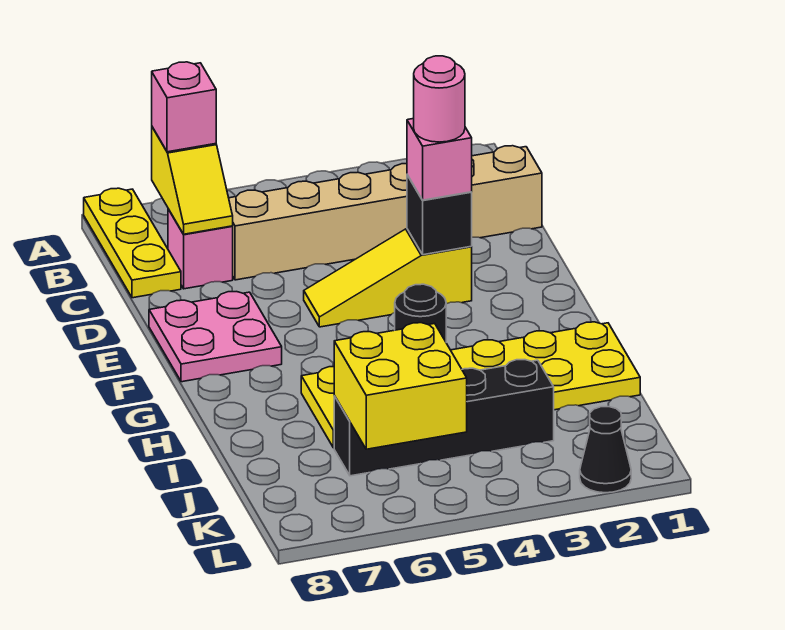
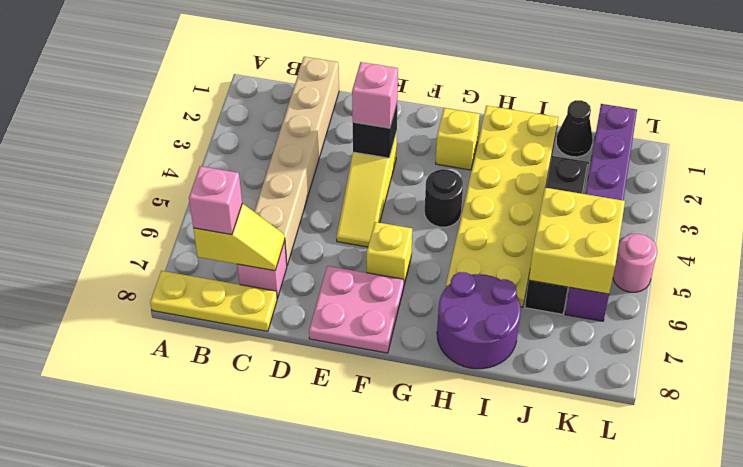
pink round brick E3 level 4 -> pink round brick L5 level 1
none -> yellow brick F6 level 1
none -> yellow brick G2 level 1
none -> purple round brick H7:I8 level 1
none -> purple brick K1:K6 level 1
black cone L2 level 1 -> black cone J1 level 1

